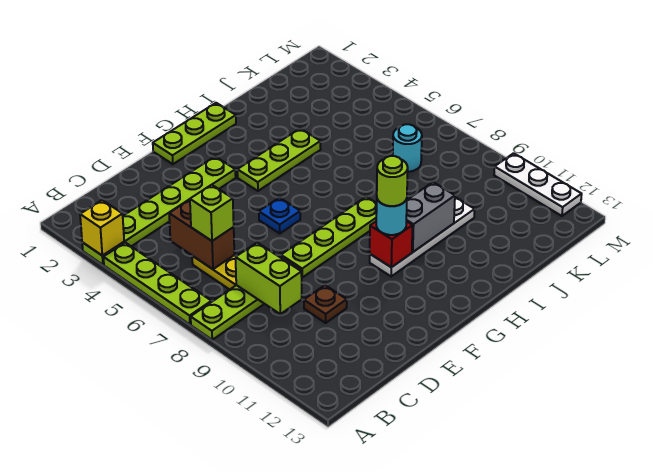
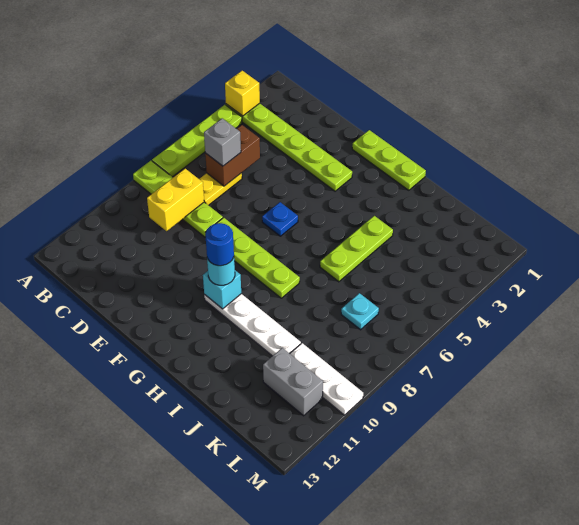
lime brick C6 level 3 -> grey brick C6 level 3
lime brick C8:C9 level 2 -> yellow brick C8:C9 level 2
brown plate D10 level 1 -> none
lime plate G4:I4 level 1 -> lime plate I4:I6 level 1
red brick G10 level 2 -> cyan brick G10 level 2
lime round brick G10 level 4 -> blue round brick G10 level 4
grey brick H10:I10 level 2 -> grey brick K11:L11 level 1
cyan round brick K7 level 1 -> cyan plate K7 level 1
white plate M10:M12 level 1 -> white plate K10:M10 level 1

